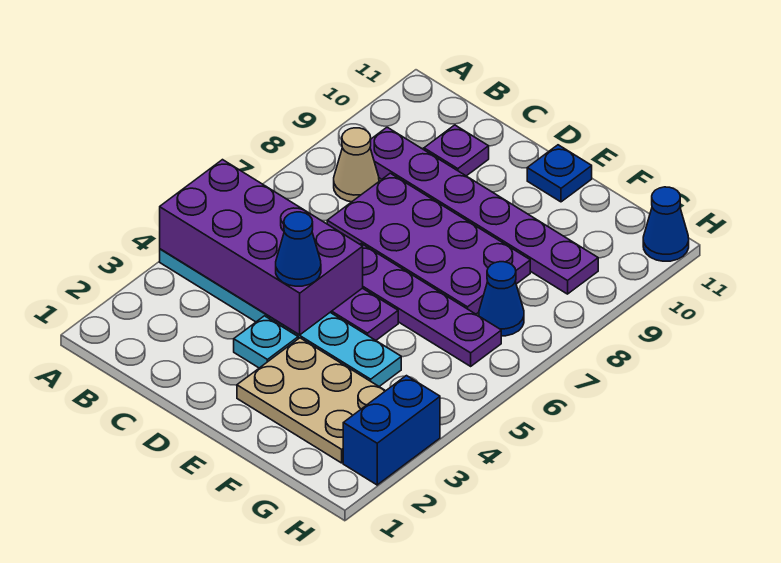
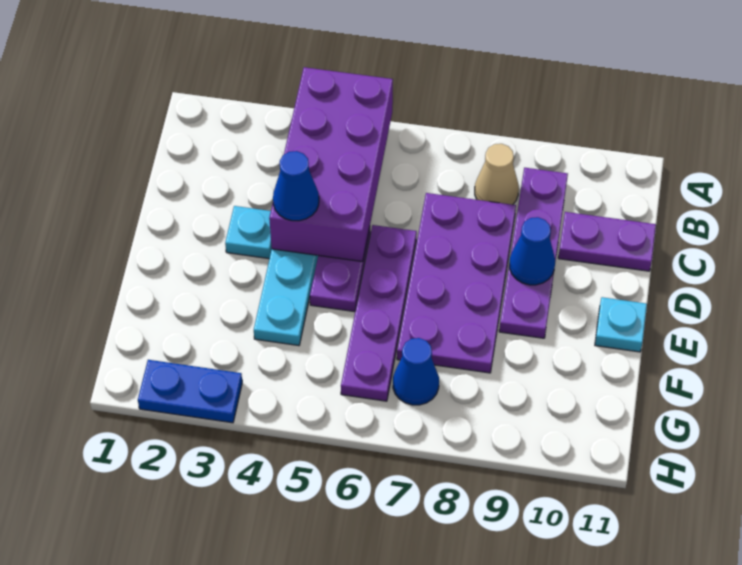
purple plate B9:G9 level 1 -> purple plate B9:E9 level 1
purple plate C10 level 1 -> purple plate C10:C11 level 1
tan plate E2:G3 level 1 -> none
blue plate E11 level 1 -> cyan plate E11 level 1
blue brick H2:H3 level 1 -> blue plate H2:H3 level 1
blue cone H11 level 1 -> blue cone D9 level 2

